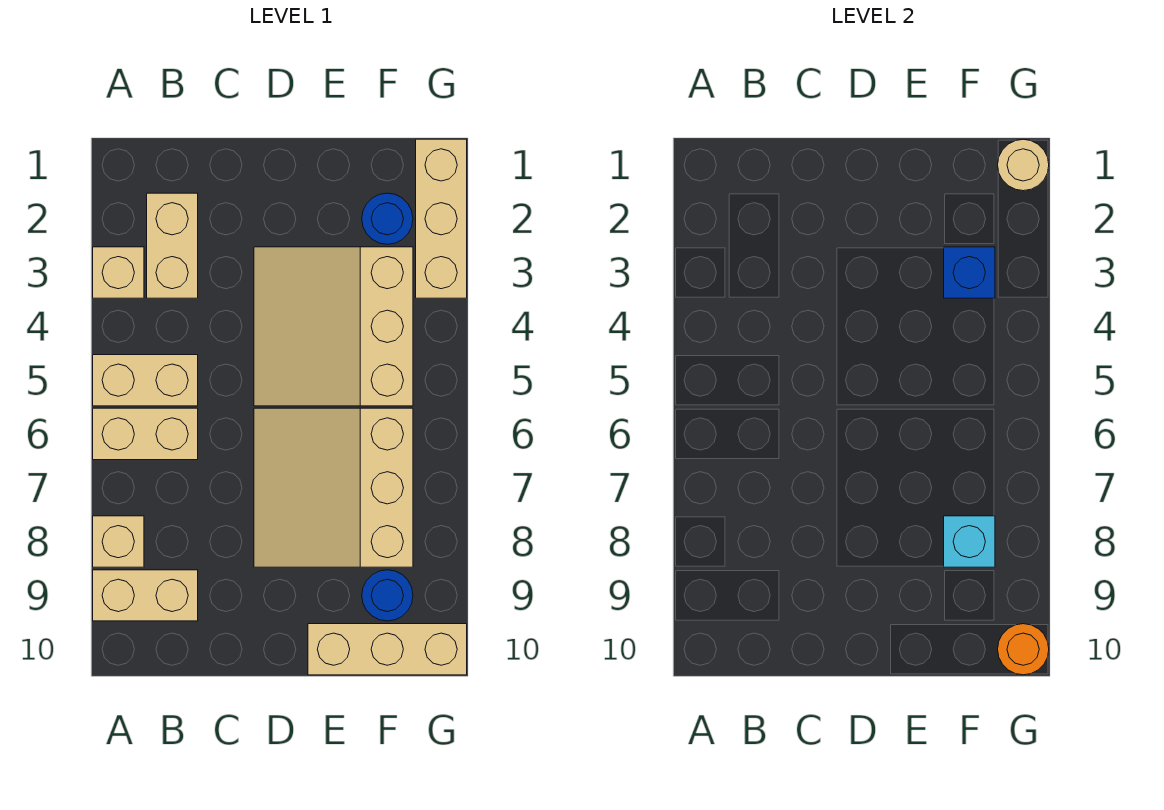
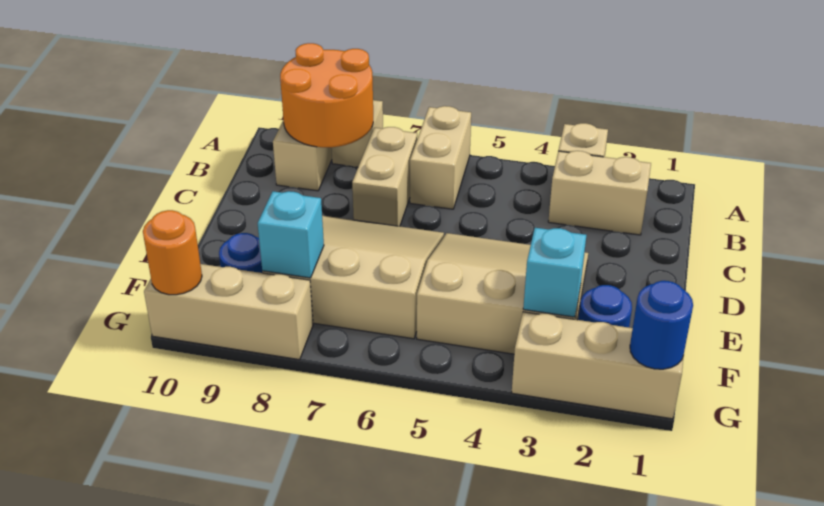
tan brick A5:B5 level 1 -> tan brick B7:C7 level 1
none -> orange round brick A8:B9 level 2
tan brick E10:G10 level 1 -> tan brick G8:G10 level 1
blue brick F3 level 2 -> cyan brick F3 level 2
tan round brick G1 level 2 -> blue round brick G1 level 2

